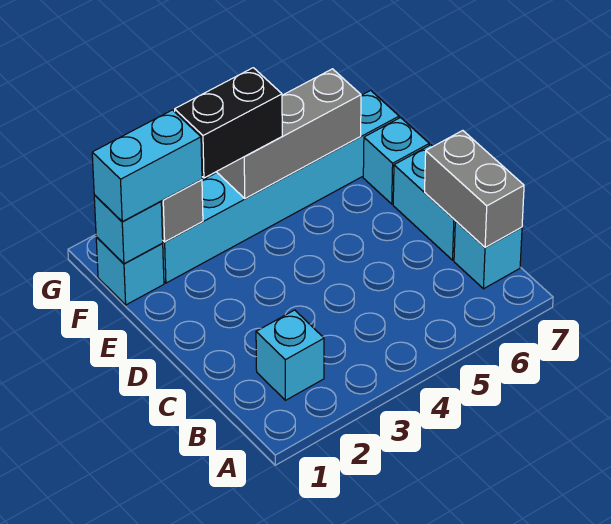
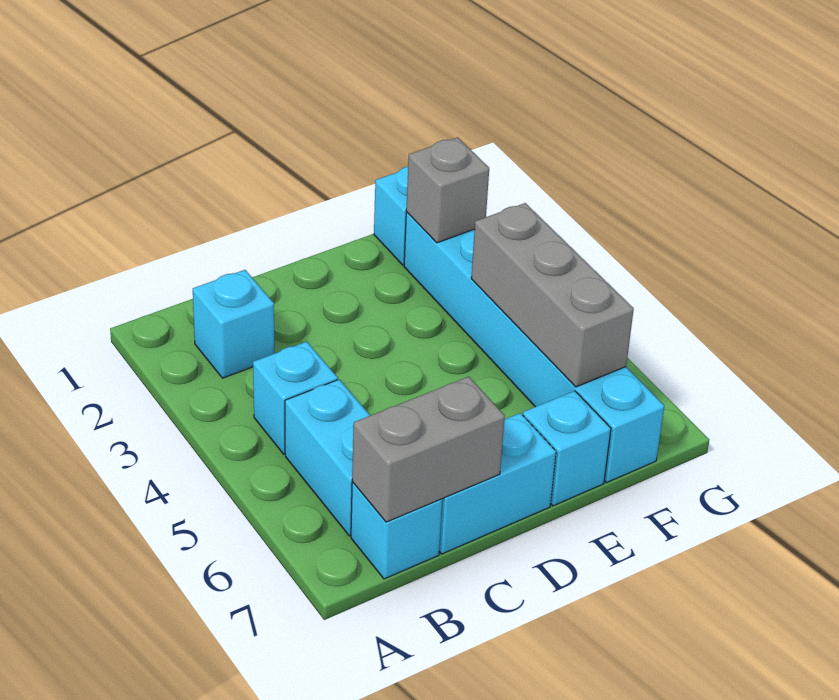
cyan brick F1 level 2 -> cyan brick B4 level 1
cyan brick F1:F2 level 3 -> cyan brick B5:B6 level 1
black brick F3:F4 level 3 -> none

